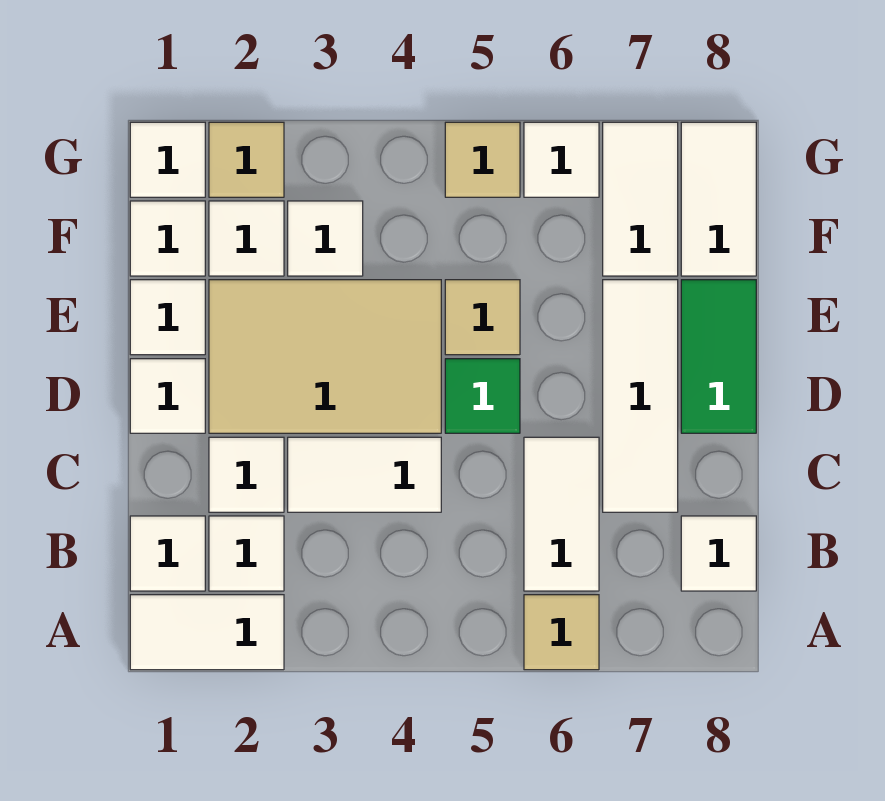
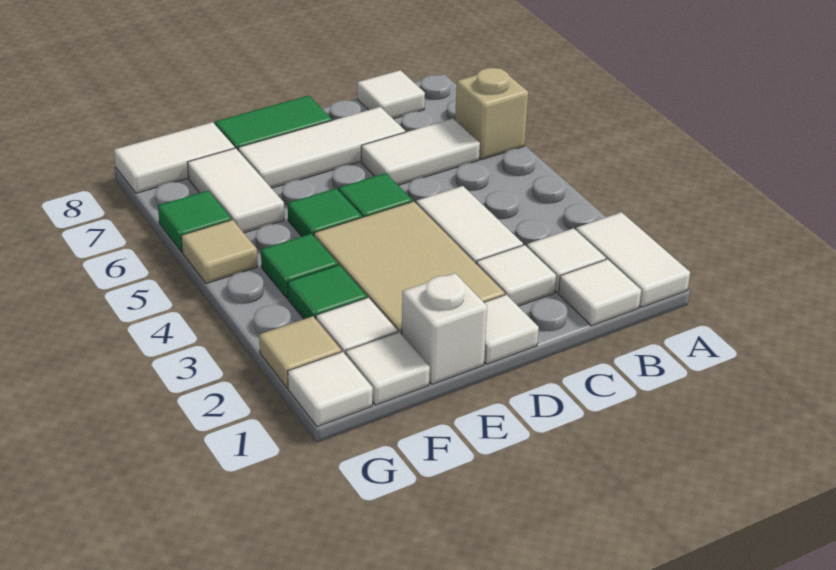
tan tile A6 level 1 -> tan brick A6 level 1
white tile E1 level 1 -> white brick E1 level 1
tan tile E5 level 1 -> green tile E5 level 1
white tile F3 level 1 -> green tile F3 level 1
none -> green tile F4 level 1
white tile F7:G7 level 1 -> white tile F6:F7 level 1
white tile G6 level 1 -> green tile G6 level 1

